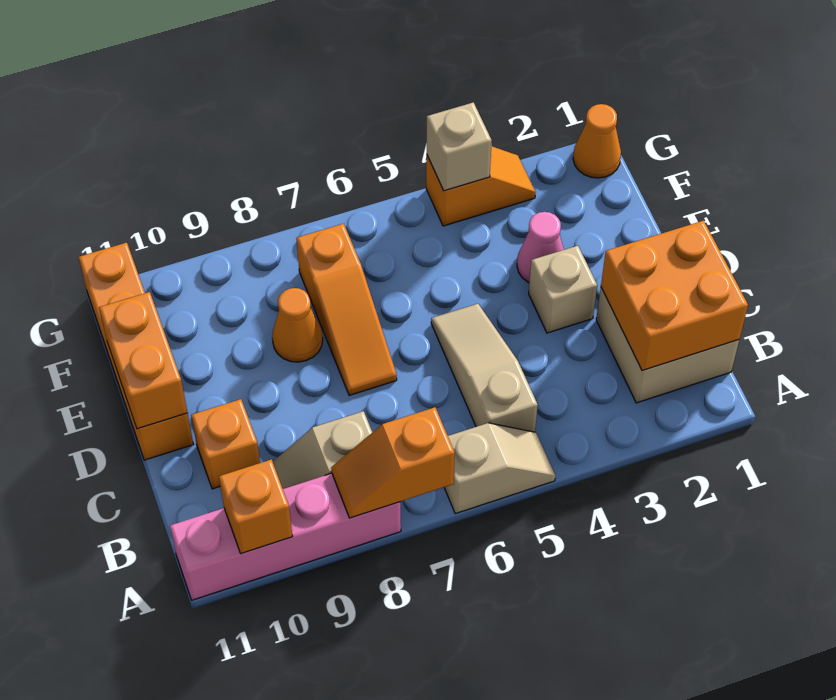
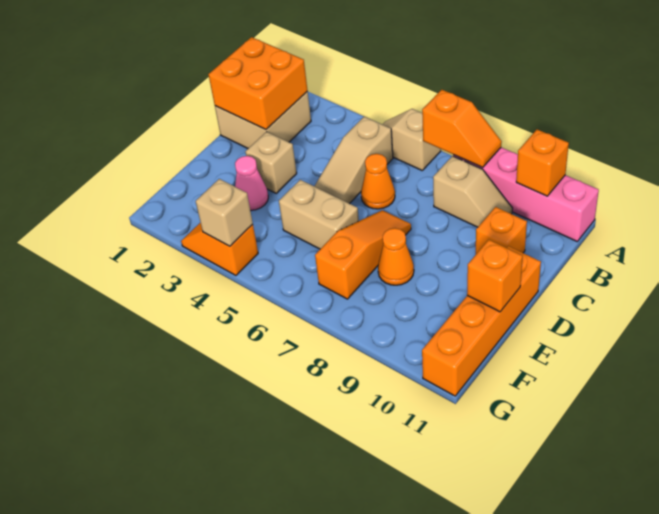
orange brick D11:E11 level 2 -> orange brick E11 level 2
none -> tan brick E5:E6 level 1
orange cone G1 level 1 -> orange cone C6 level 1

